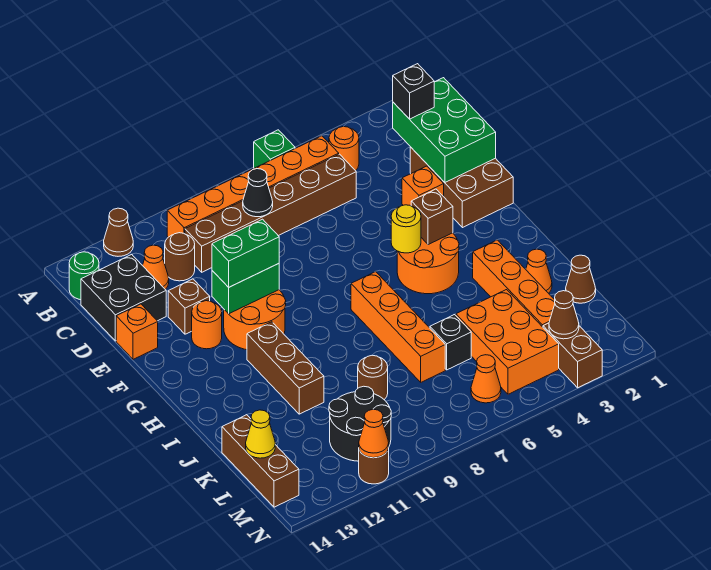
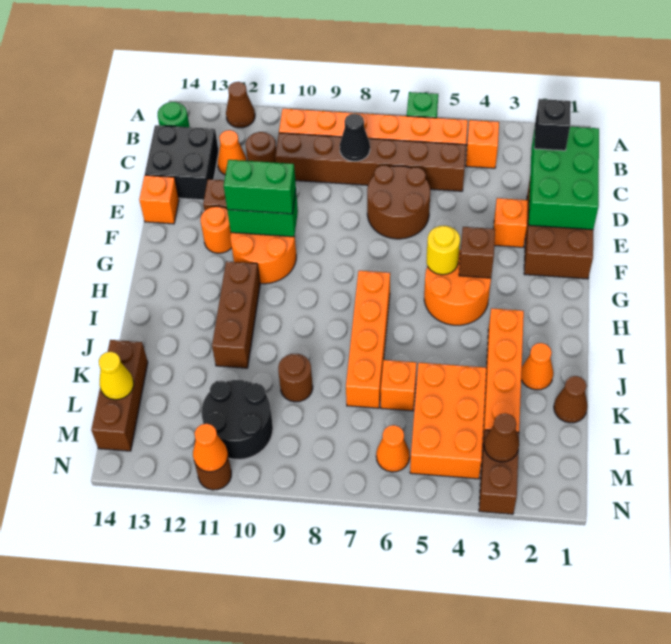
orange round brick B4 level 1 -> orange brick B4 level 1
none -> brown round brick D6:E7 level 1
black brick K6 level 1 -> orange brick K6 level 1

